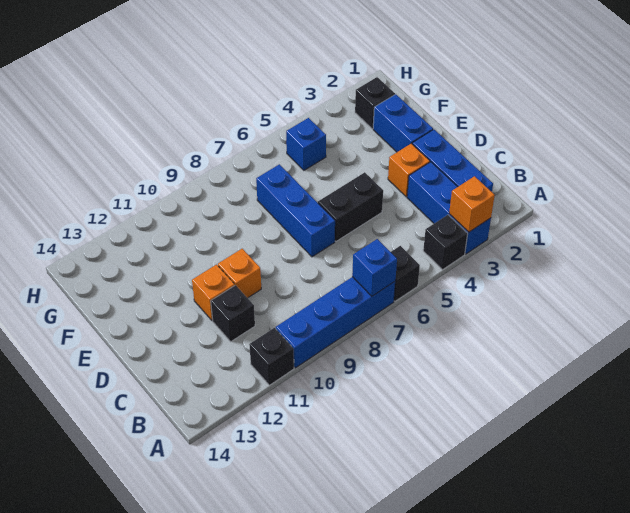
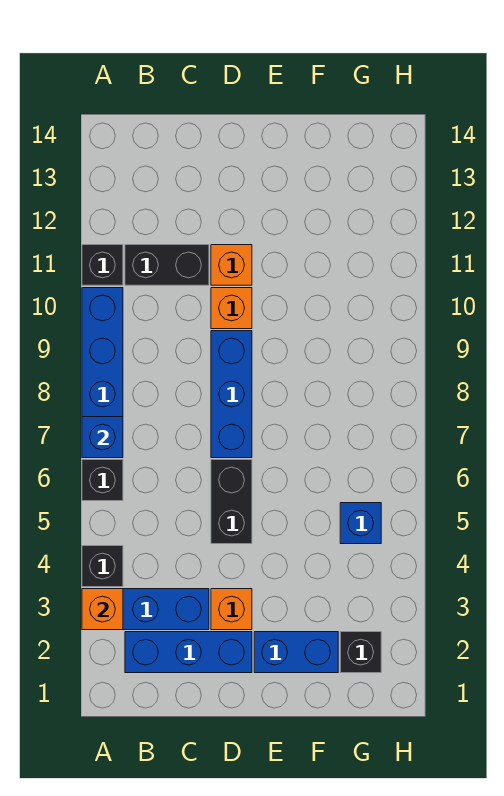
black brick C11 level 1 -> black brick B11:C11 level 1
blue brick D7:F7 level 1 -> blue brick D7:D9 level 1

